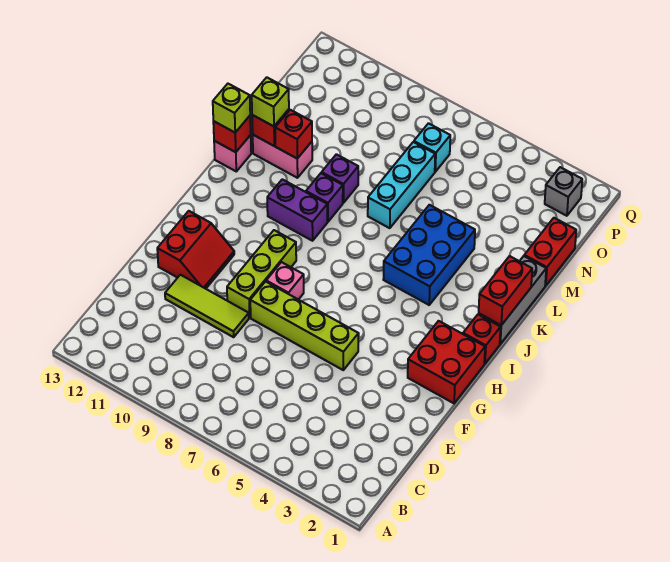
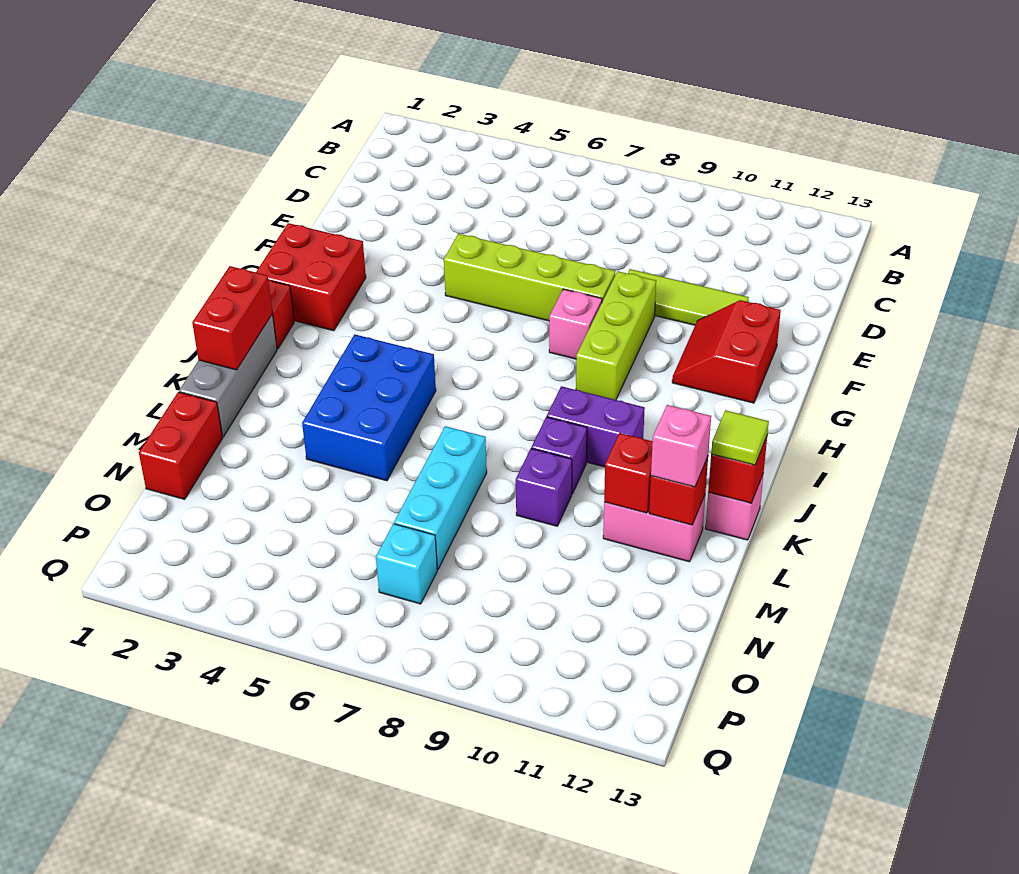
lime brick K13 level 3 -> lime tile K13 level 3
lime brick L12 level 3 -> pink brick L12 level 3
grey brick P2 level 1 -> none

